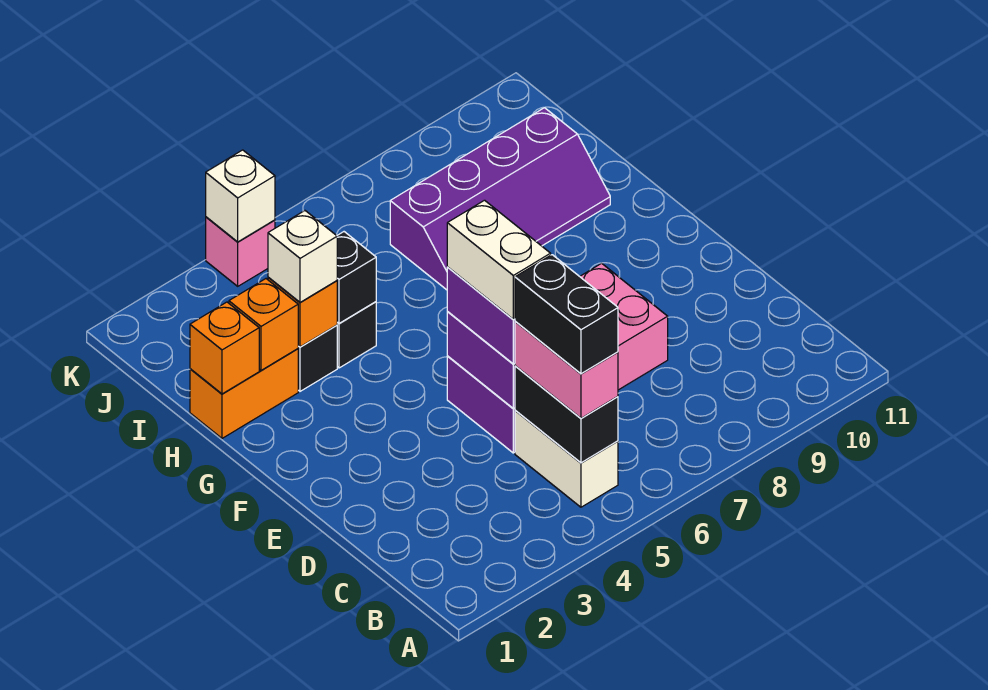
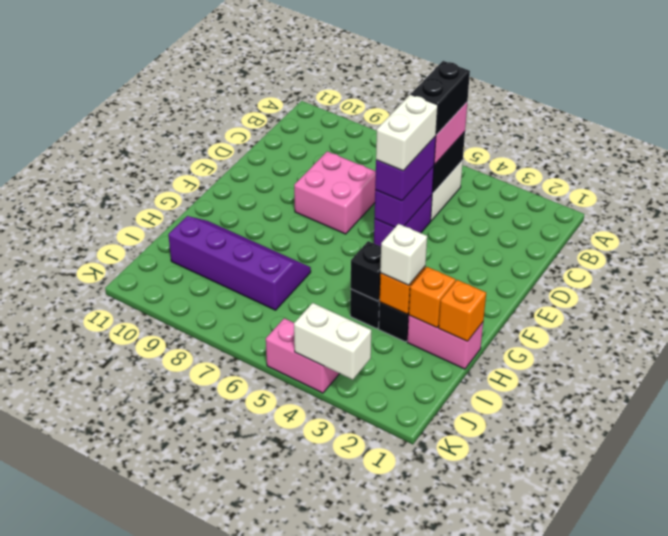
orange brick H1:H2 level 1 -> pink brick H1:H2 level 1
pink brick K4 level 1 -> pink brick K4:K5 level 1
white brick K4 level 2 -> white brick K3:K4 level 2

